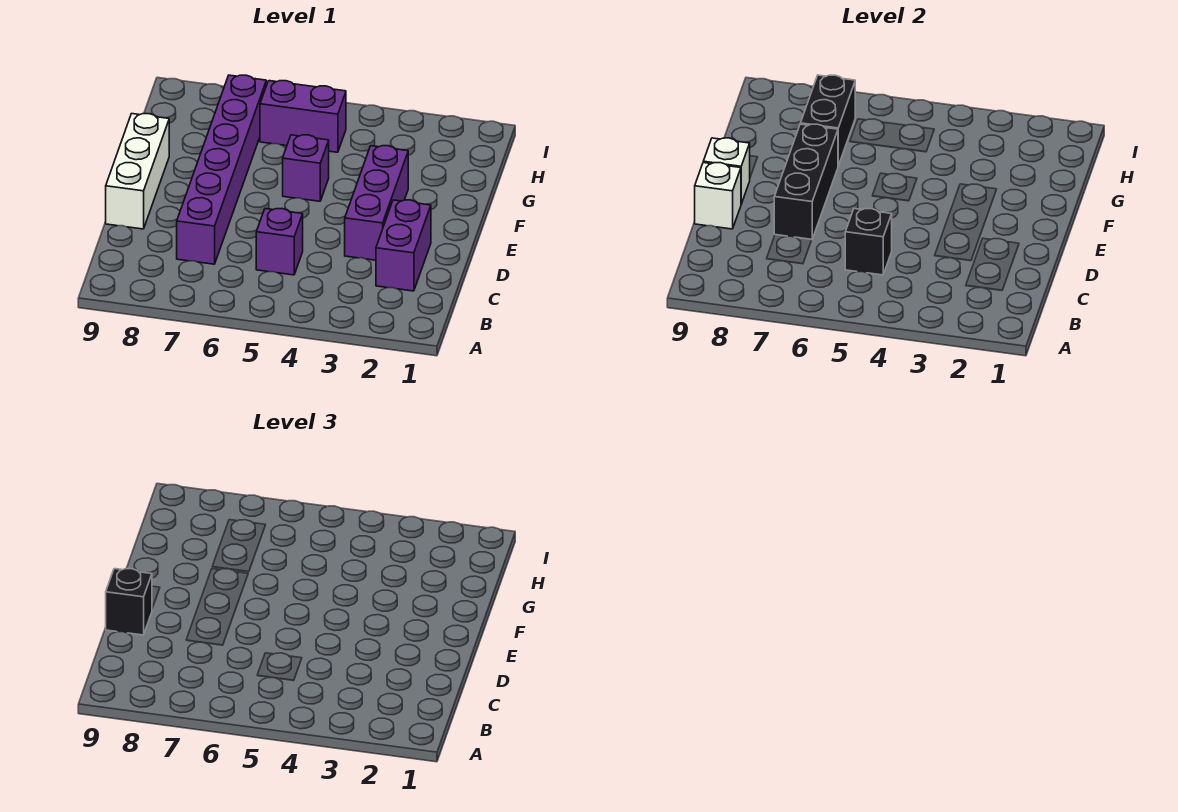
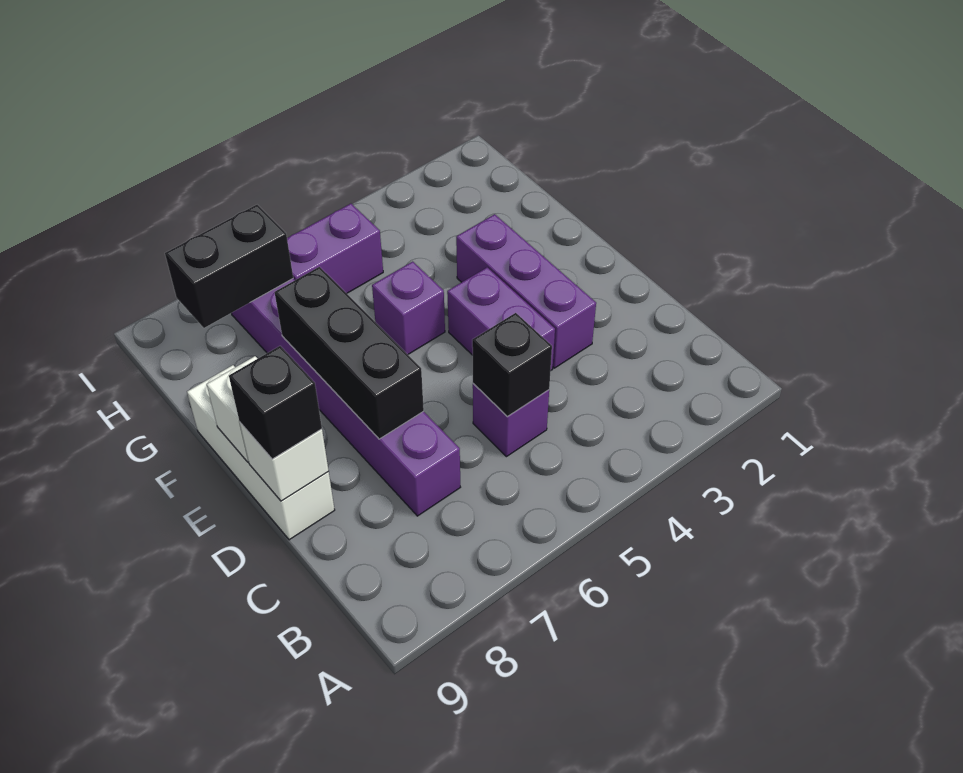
purple brick C2:D2 level 1 -> purple brick D4:E4 level 1
black brick G7:H7 level 2 -> black brick H7:H8 level 2

